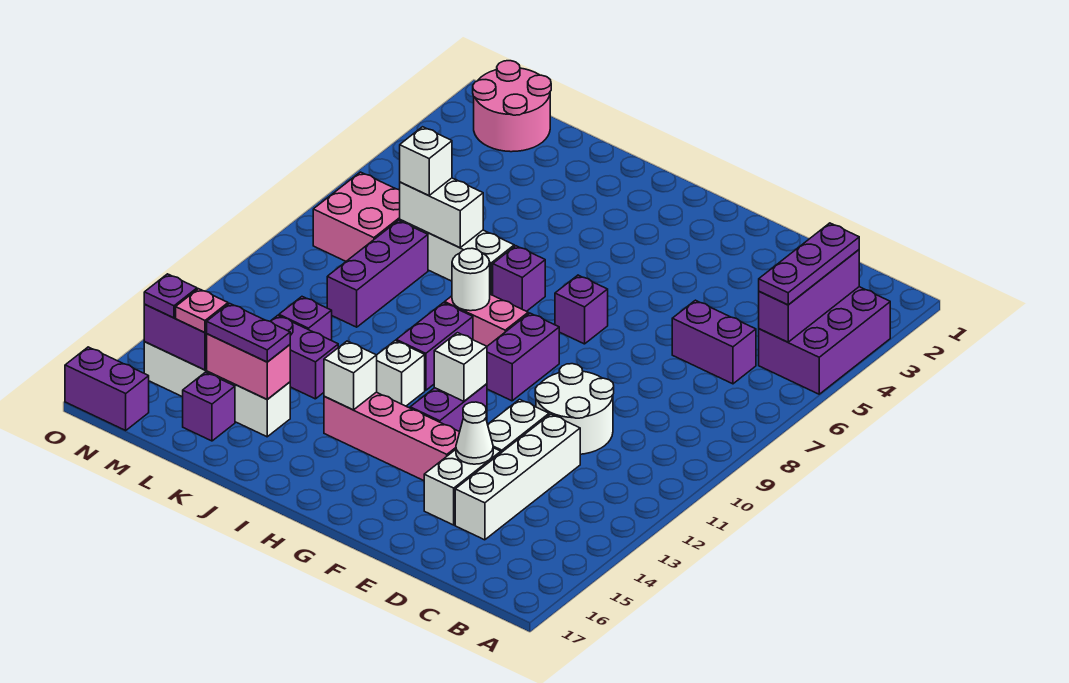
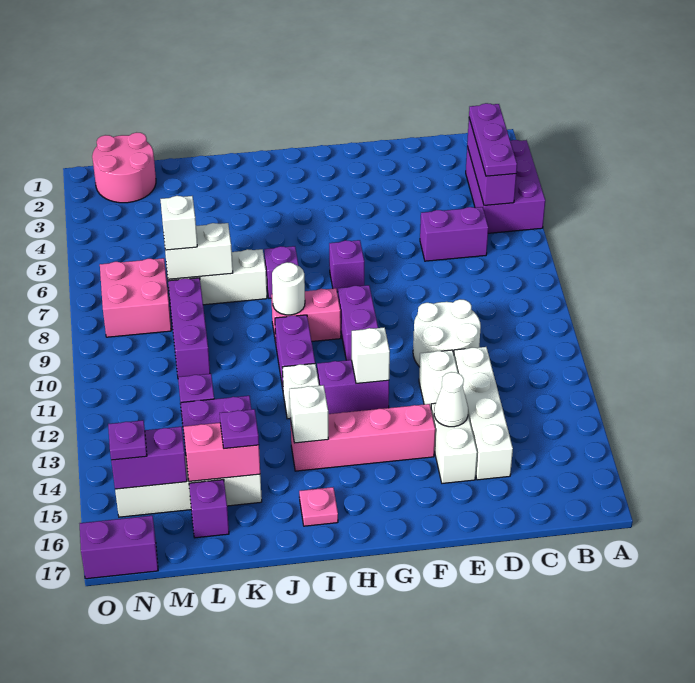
purple brick G12:G13 level 1 -> purple brick G12:H12 level 1
purple plate K15:L15 level 3 -> purple plate K15 level 3
pink plate M15 level 3 -> pink plate I16 level 1

